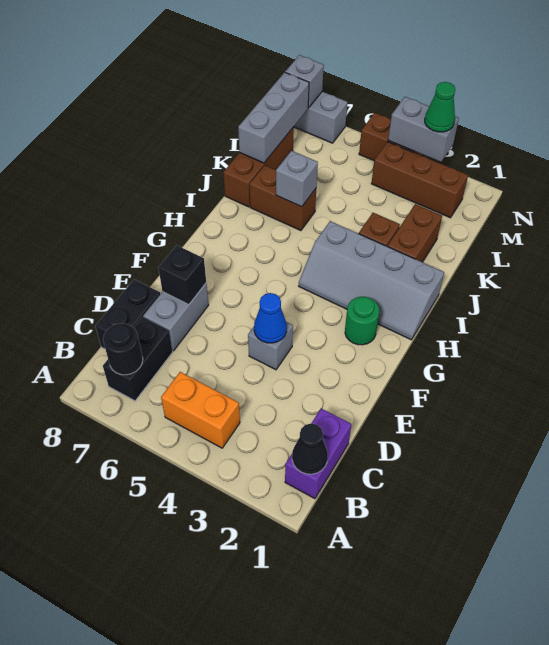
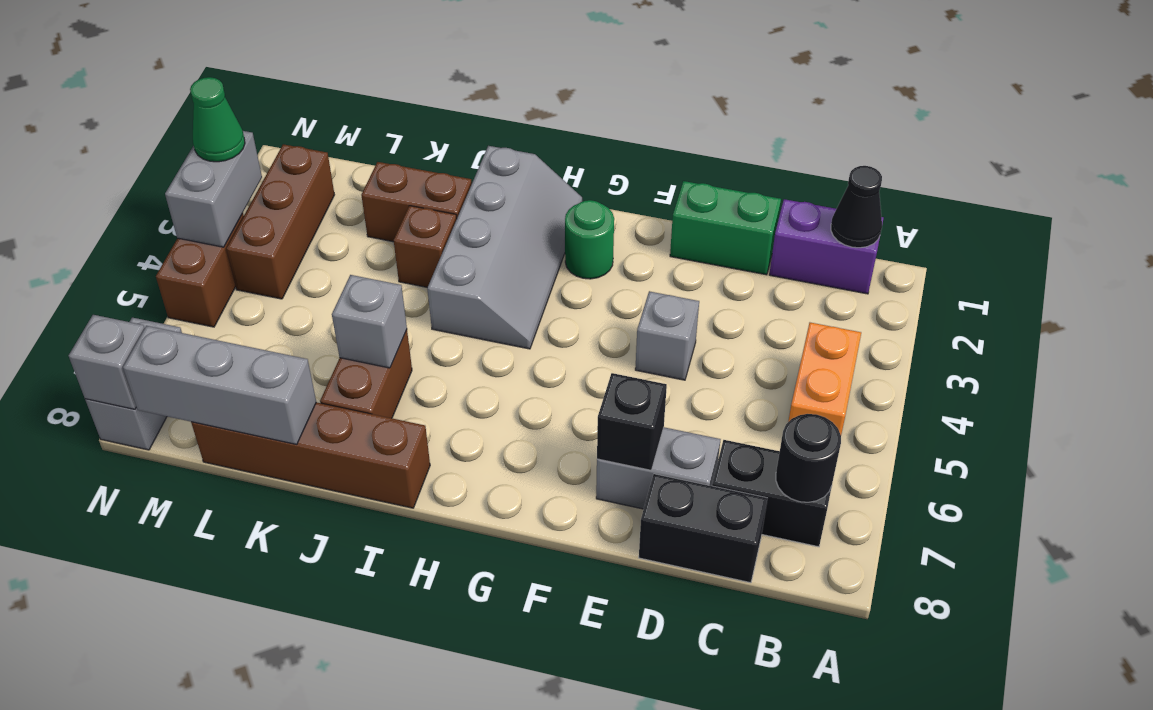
none -> green brick D1:E1 level 1
blue cone E4 level 2 -> none
brown brick J8:L8 level 1 -> brown brick I8:L8 level 1

